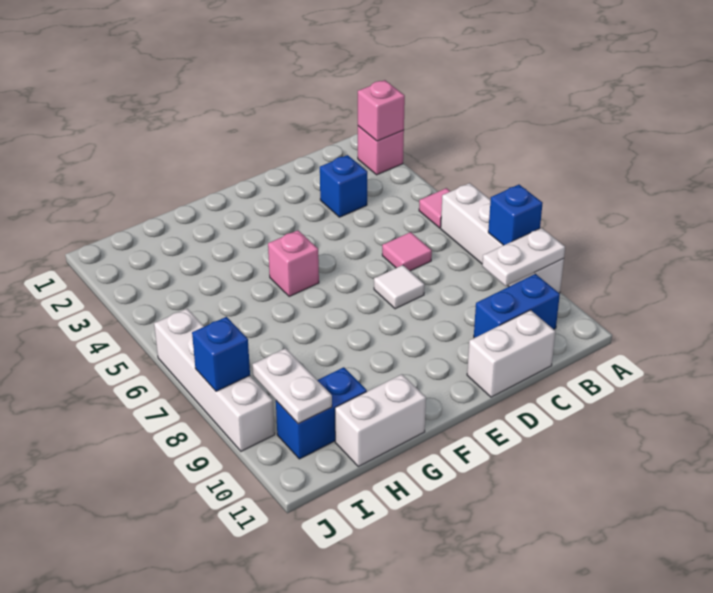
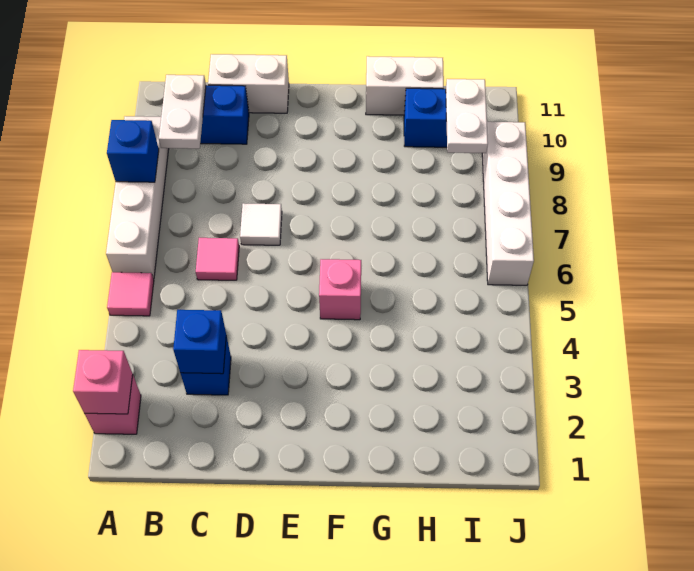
white plate A9:B9 level 2 -> white plate B9:B10 level 2
blue brick J8 level 2 -> blue brick C3 level 2

